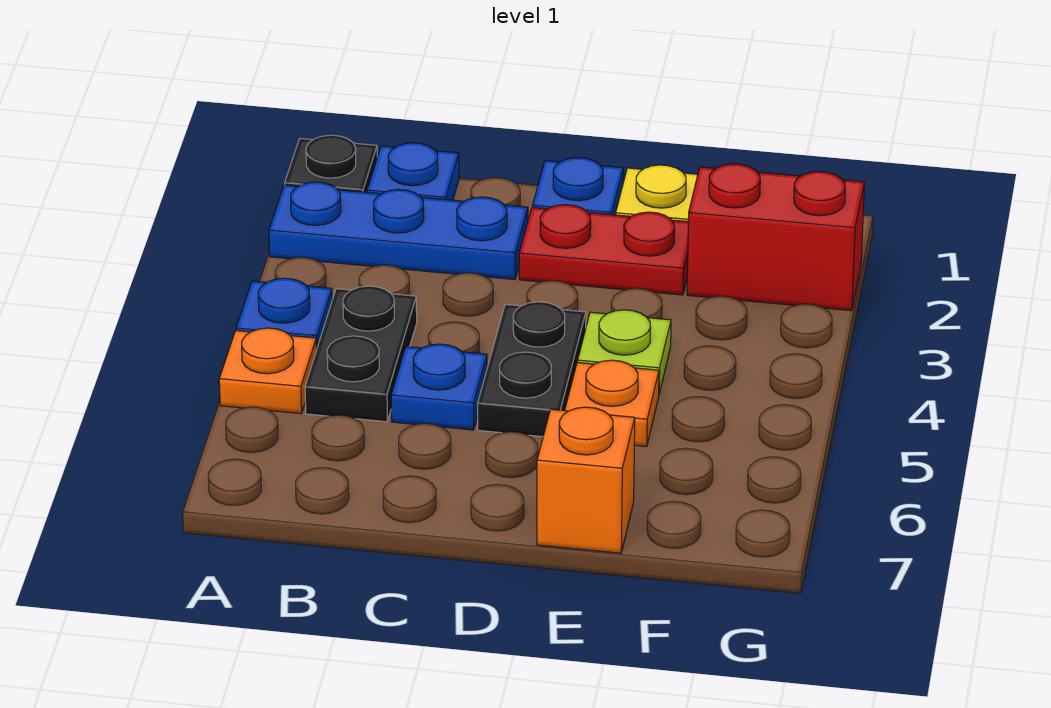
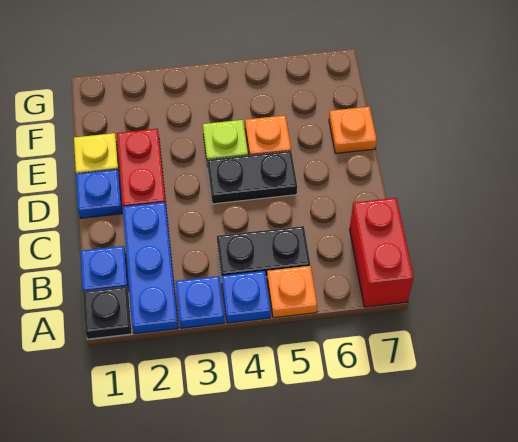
blue plate C5 level 1 -> blue plate A3 level 1
orange brick E7 level 1 -> orange plate E7 level 1
red brick F2:G2 level 1 -> red brick A7:B7 level 1

